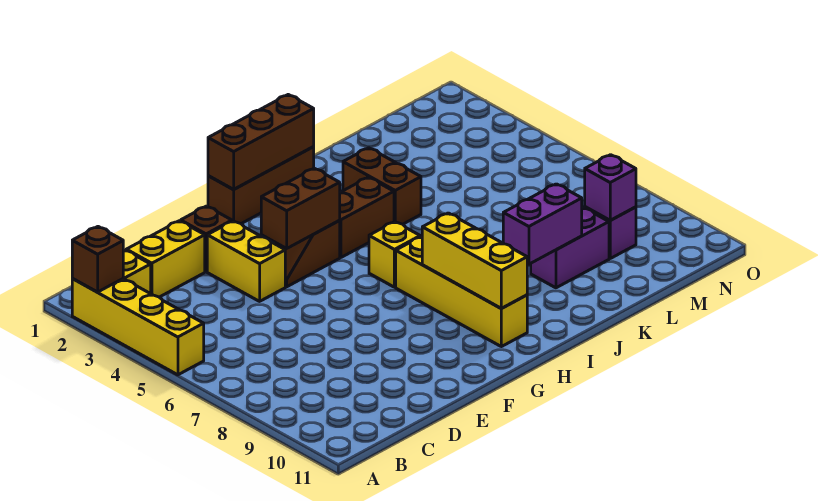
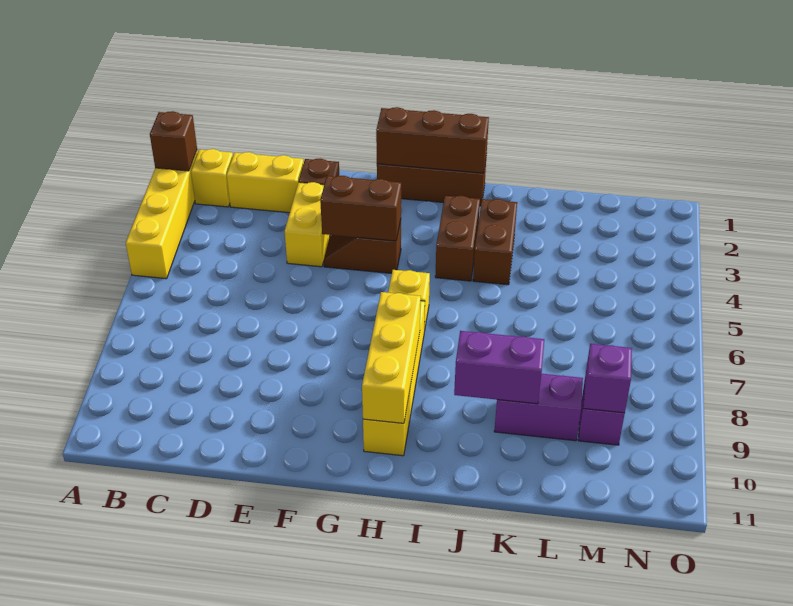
brown brick H4:I4 level 1 -> brown brick I3:I4 level 1

